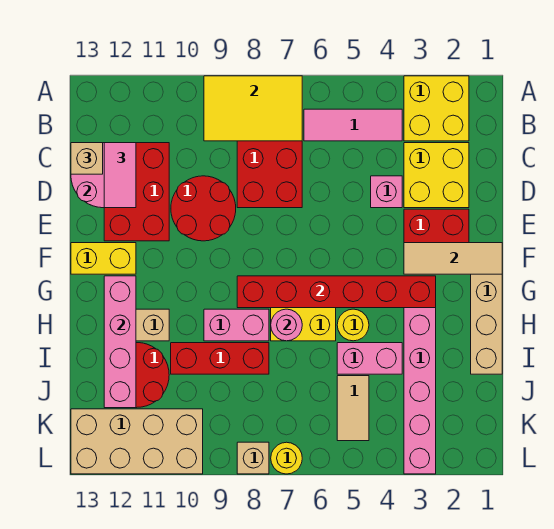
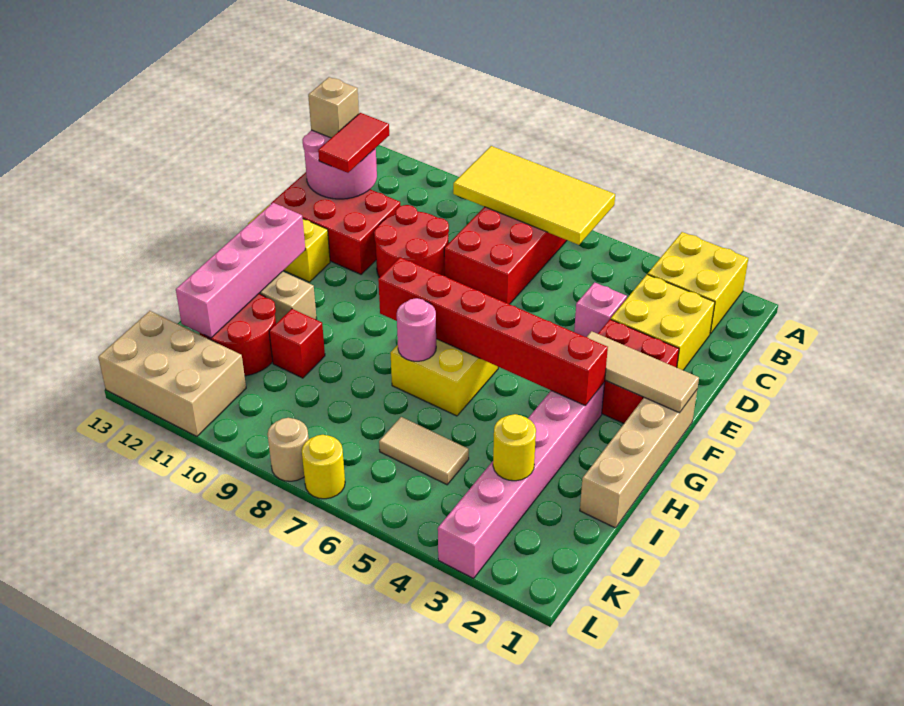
yellow tile A7:B9 level 2 -> yellow tile A6:B9 level 2
pink tile B4:B6 level 1 -> none
red brick C11:E12 level 1 -> red brick D11:E13 level 1
pink tile C12:D12 level 3 -> red tile C12:D12 level 3
yellow round brick H5 level 1 -> yellow round brick J3 level 2
pink brick H8:H9 level 1 -> none
pink brick I4:I5 level 1 -> none
red brick I8:I10 level 1 -> red brick I10 level 1
tan tile J5:K5 level 1 -> tan tile J5:J6 level 1
tan brick K10:L13 level 1 -> tan brick K11:L13 level 1
tan brick L8 level 1 -> tan round brick L8 level 1

